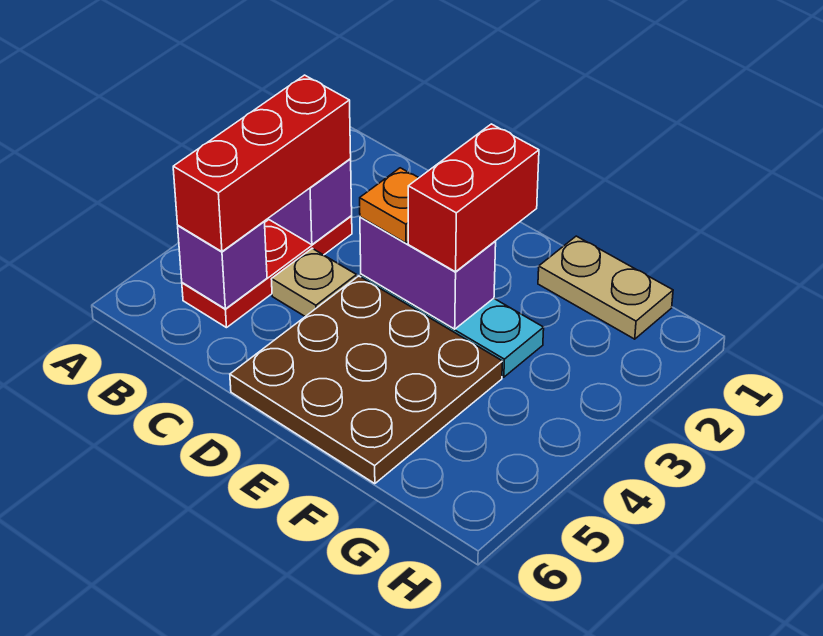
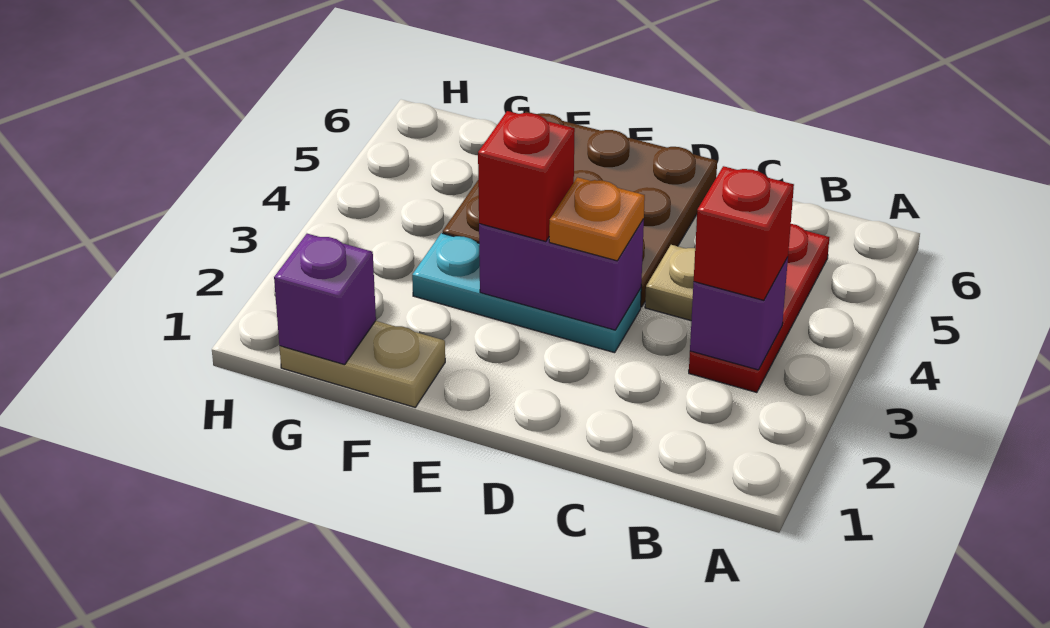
red brick B3:B5 level 3 -> red brick B3 level 3
purple brick B5 level 2 -> purple brick G1 level 2
red brick E2:E3 level 3 -> red brick E3 level 3

